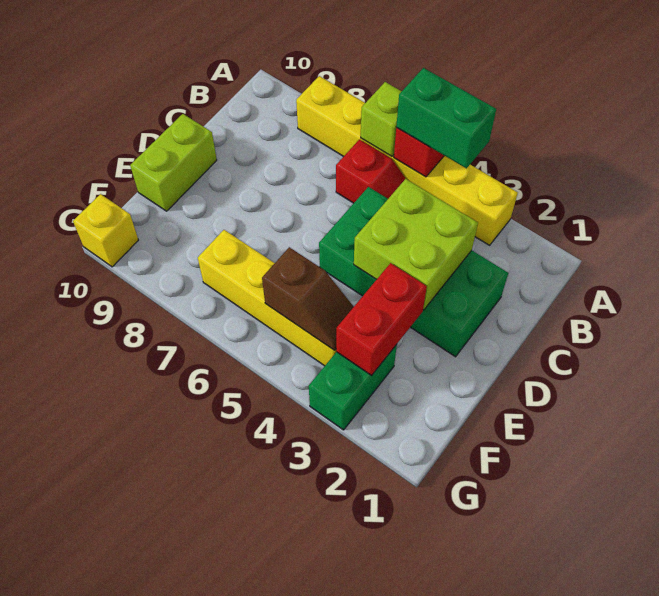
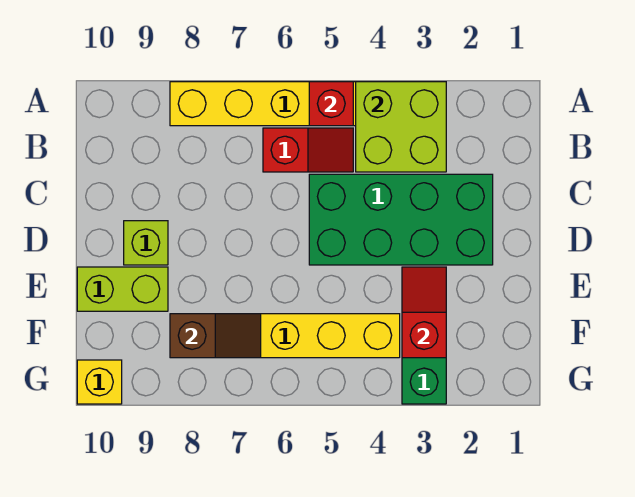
green brick A4:A5 level 3 -> none
lime brick A6 level 2 -> lime brick D9 level 1
lime brick C3:D4 level 2 -> lime brick A3:B4 level 2
lime brick D10:E10 level 1 -> lime brick E9:E10 level 1
red brick E3:F3 level 2 -> red slope E3:F3 level 2 top F
brown slope F4:F5 level 2 top 5 -> brown slope F7:F8 level 2 top 8

